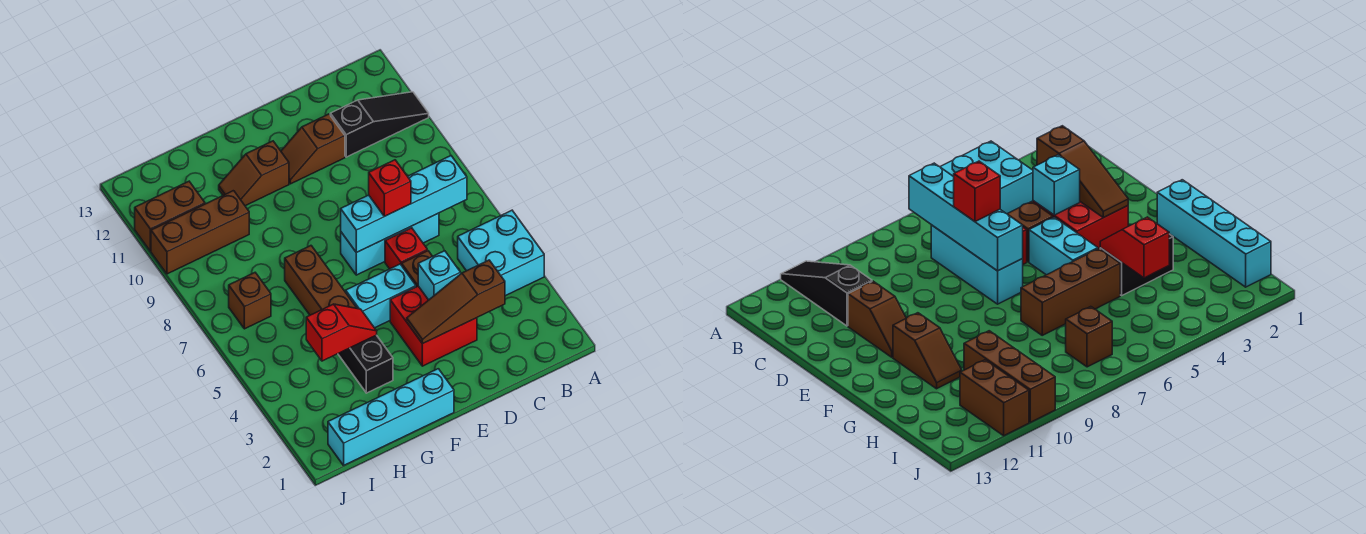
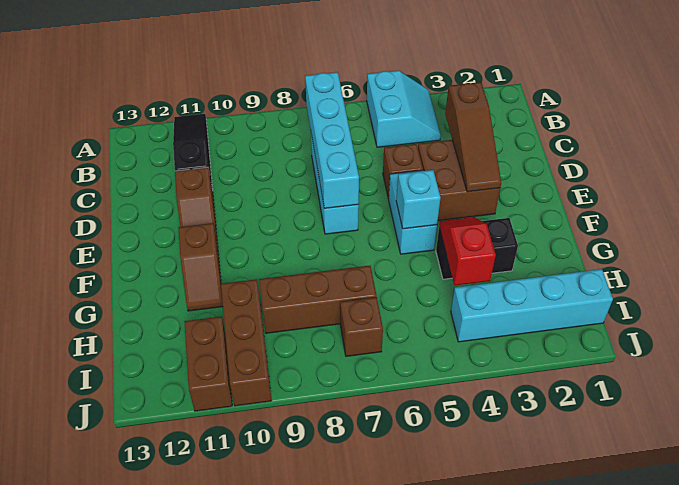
cyan brick A4:B5 level 1 -> cyan slope A4:B5 level 1 top 5
red brick D3:E4 level 1 -> brown brick D3:E4 level 1
cyan brick D4 level 2 -> cyan brick F5 level 2
red brick D6 level 1 -> none
red brick D7 level 3 -> none
cyan brick F1:I1 level 1 -> cyan brick I1:I4 level 1
brown brick G5:G7 level 1 -> brown brick H7:H9 level 1

